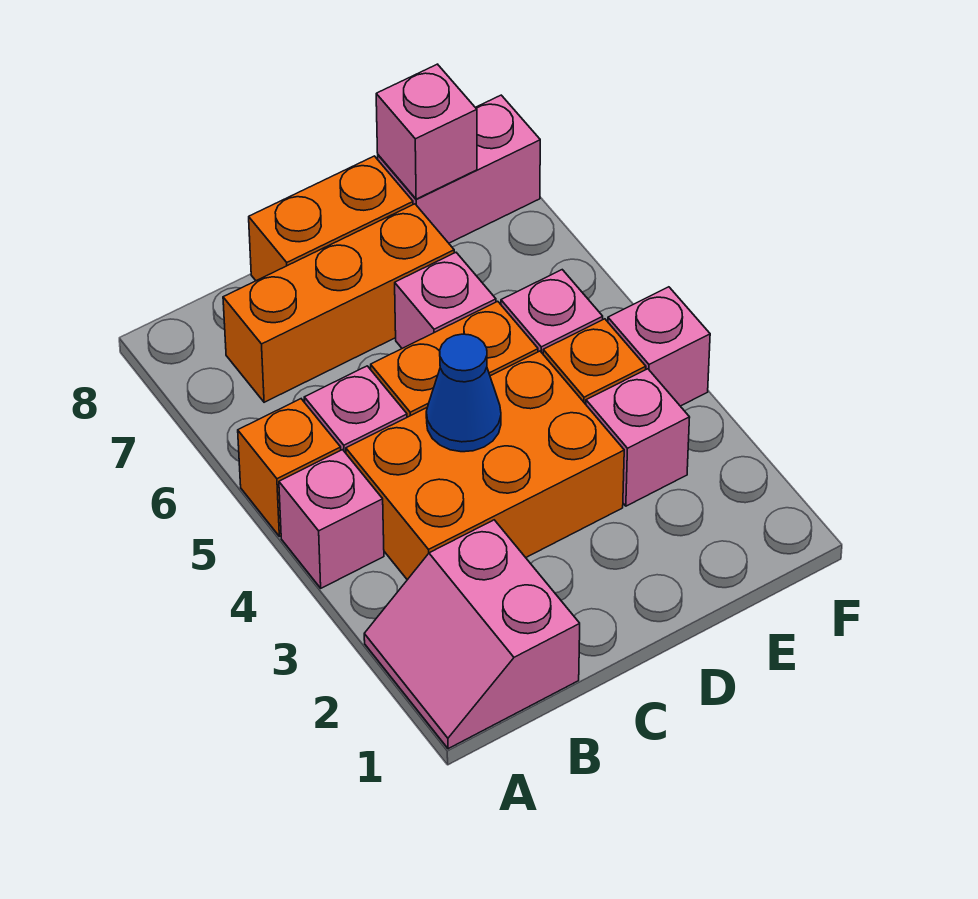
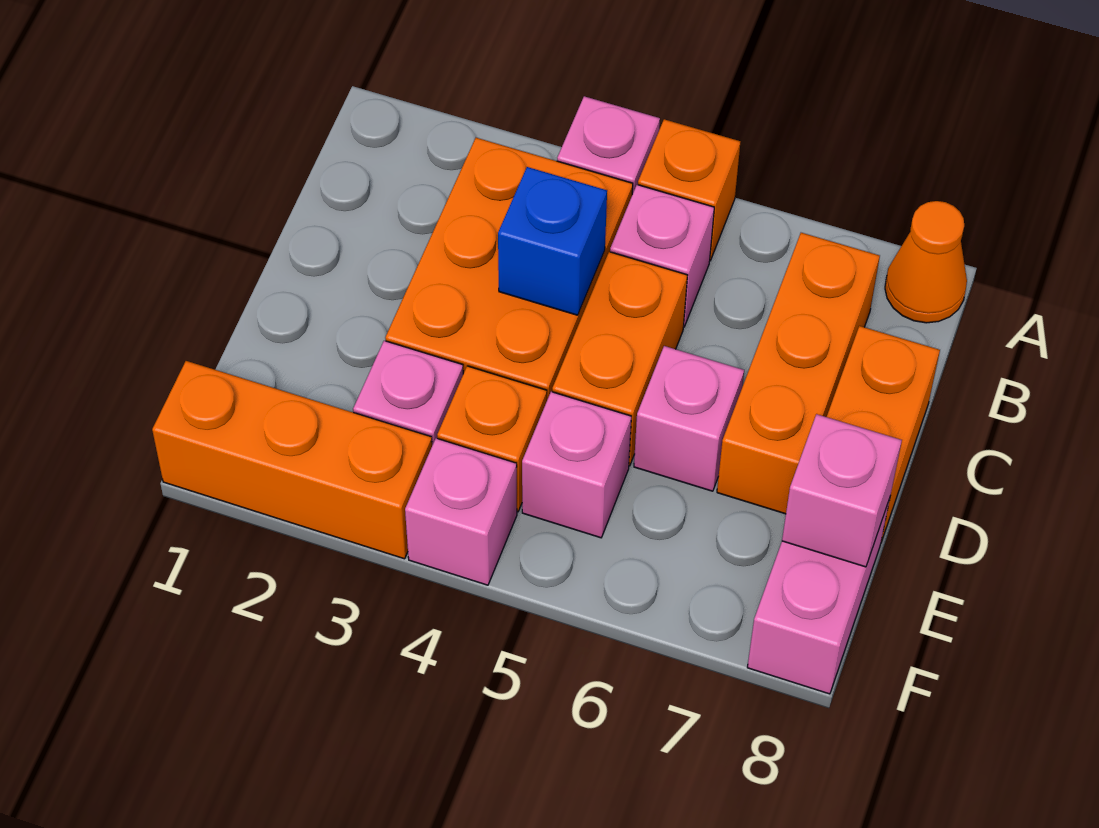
pink slope A1:B2 level 1 top B -> none
none -> orange cone A8 level 1
blue cone C4 level 2 -> blue brick C4 level 2
none -> orange brick F1:F3 level 1

